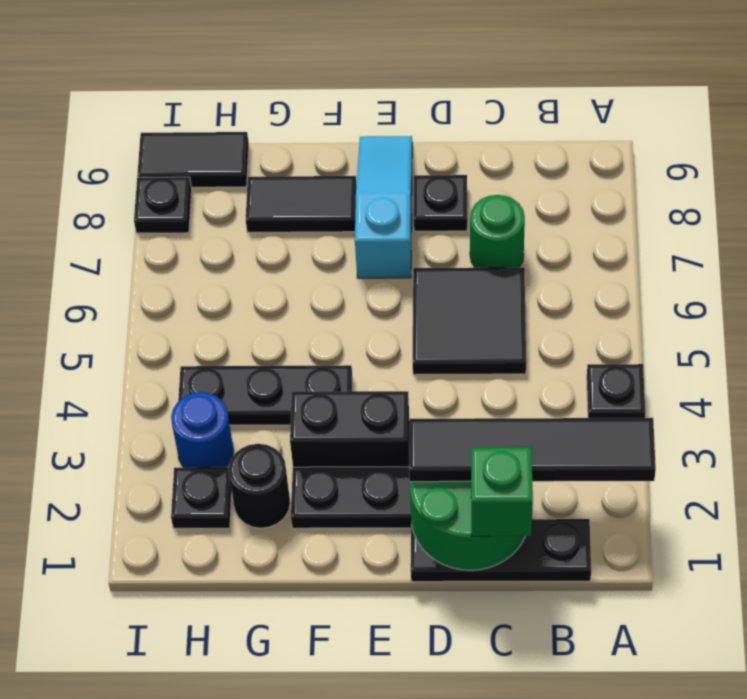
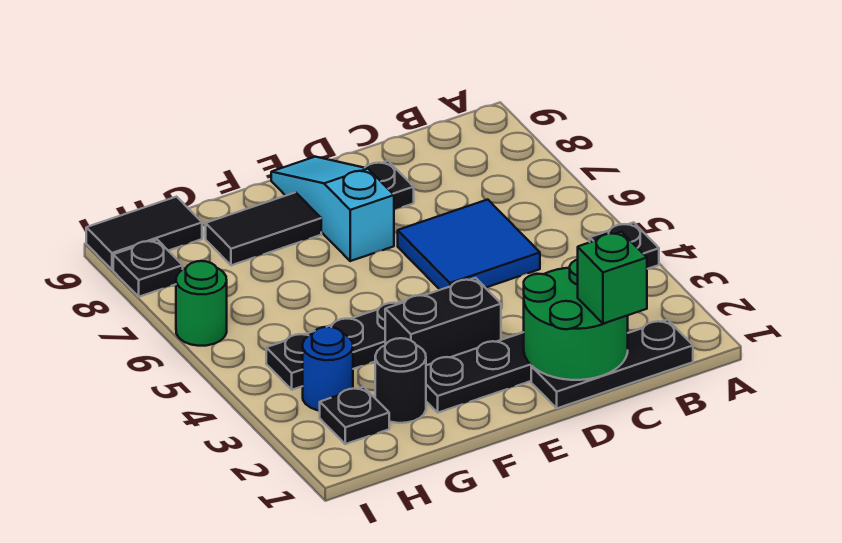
black tile A2:D2 level 3 -> none
black tile C5:D6 level 1 -> blue tile C5:D6 level 1
green round brick C7 level 1 -> green round brick I6 level 1

